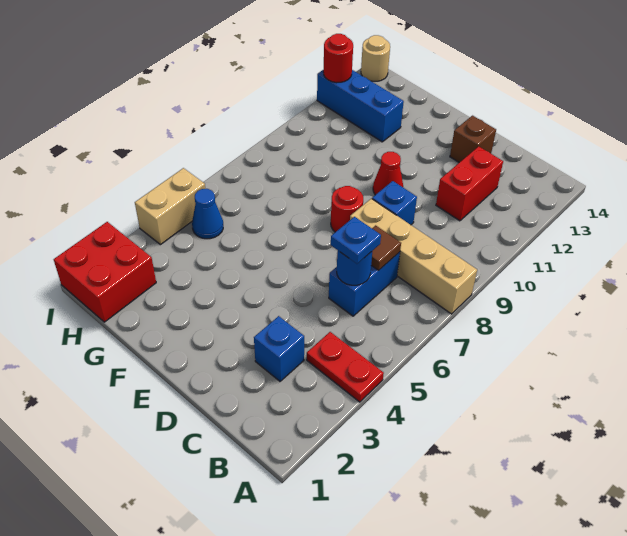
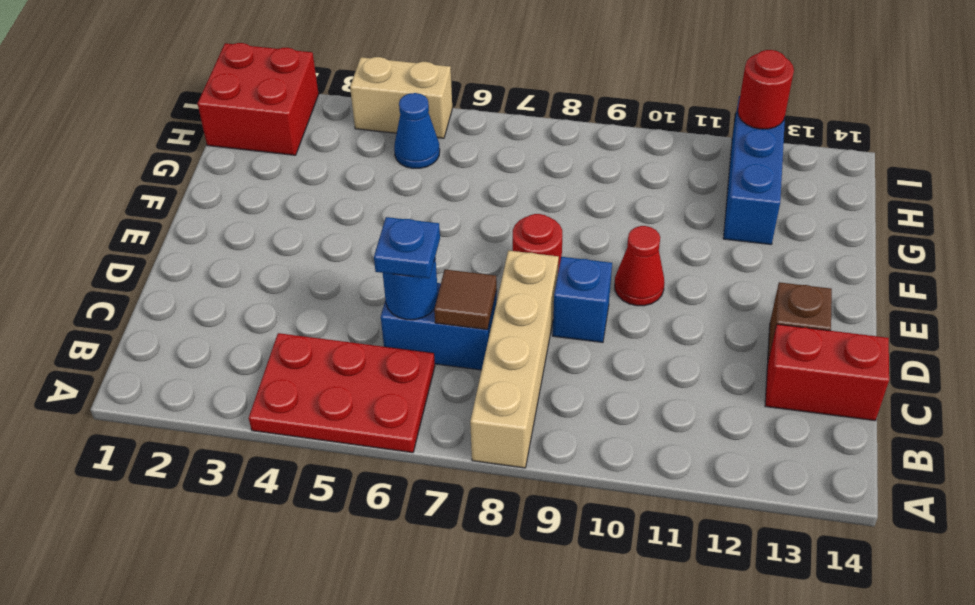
red plate A4:B4 level 1 -> red plate A4:B6 level 1
blue brick C3 level 1 -> none
red brick C11:C12 level 1 -> red brick C13:C14 level 1
tan round brick I14 level 1 -> none

